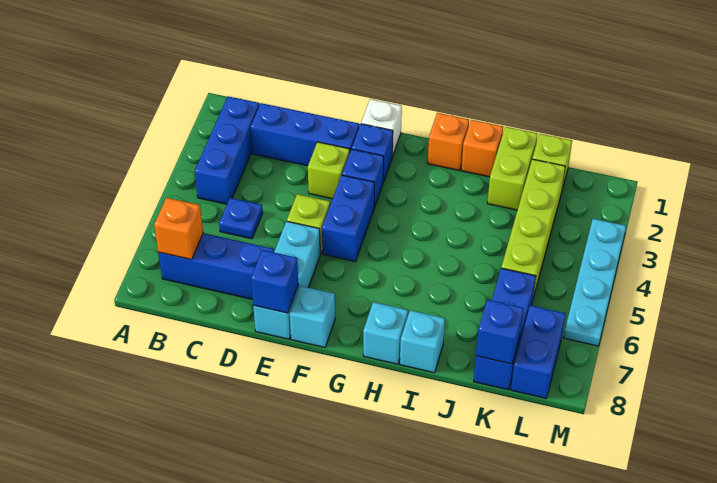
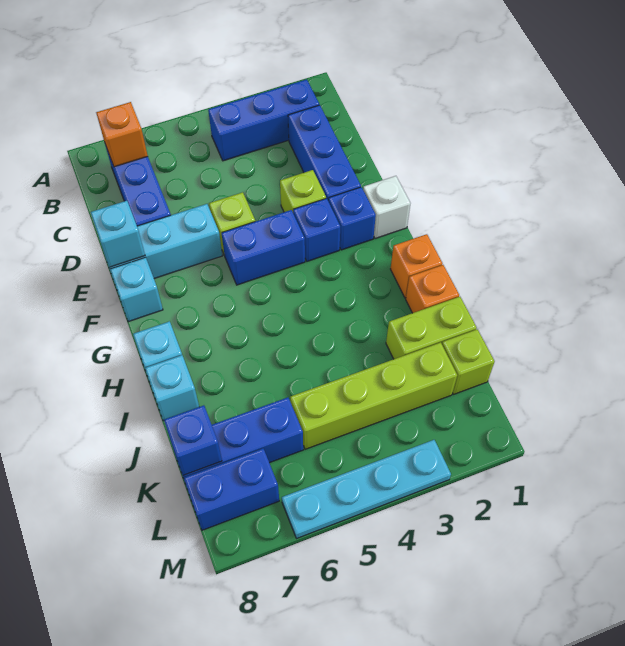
blue plate C5 level 1 -> none
blue brick E8 level 2 -> cyan brick E8 level 2

